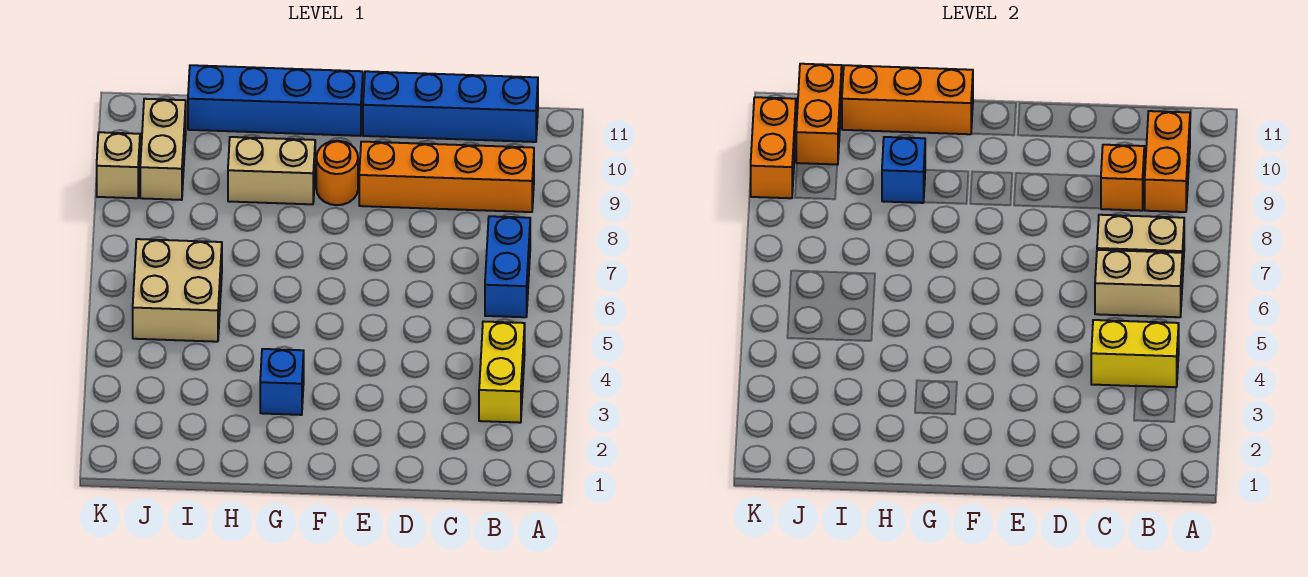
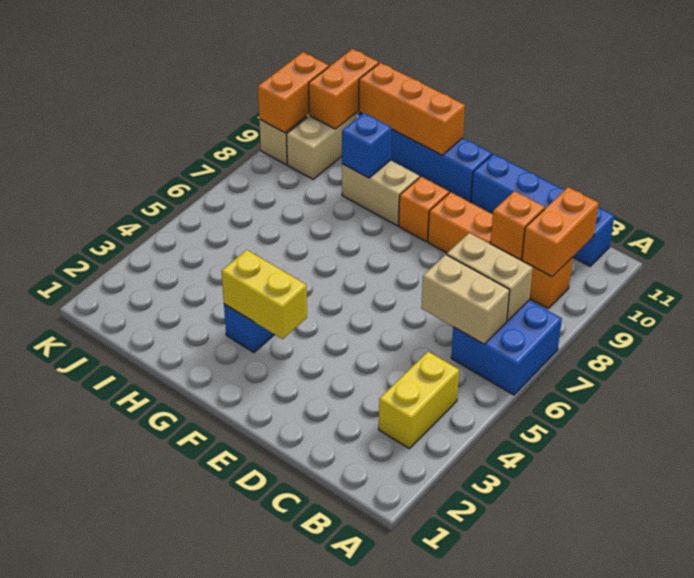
yellow brick B4:C4 level 2 -> yellow brick F3:G3 level 2
blue brick B6:B7 level 1 -> blue brick A6:B7 level 1
orange round brick F9 level 1 -> orange brick F9 level 1
tan brick I5:J6 level 1 -> none

